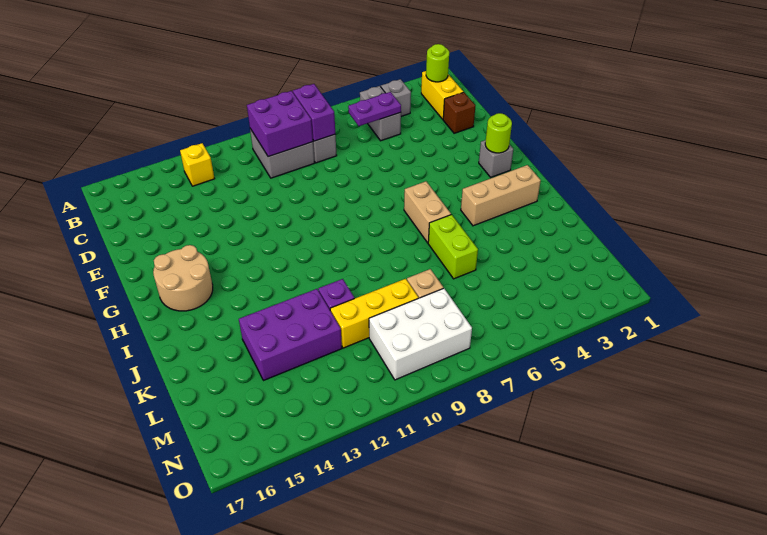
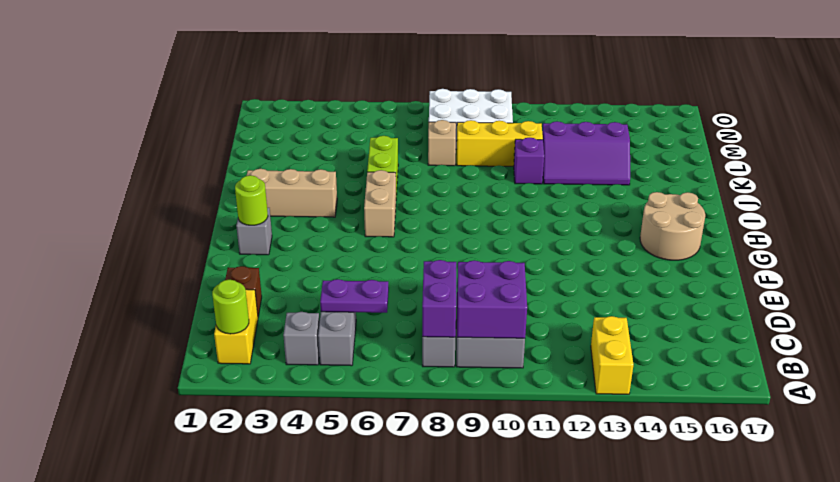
yellow brick B13 level 1 -> yellow brick A13:B13 level 1
purple brick K12:L14 level 1 -> purple slope K12:L14 level 1 top L

